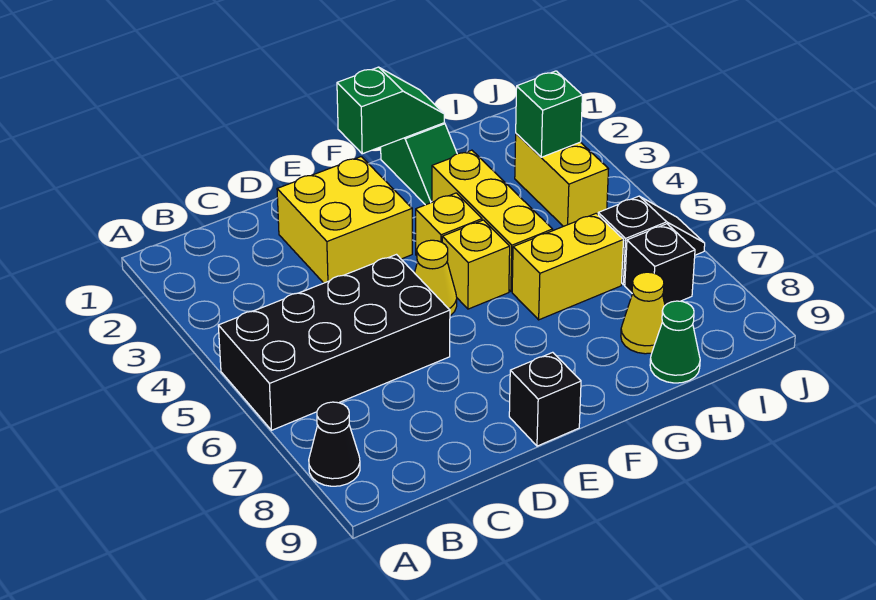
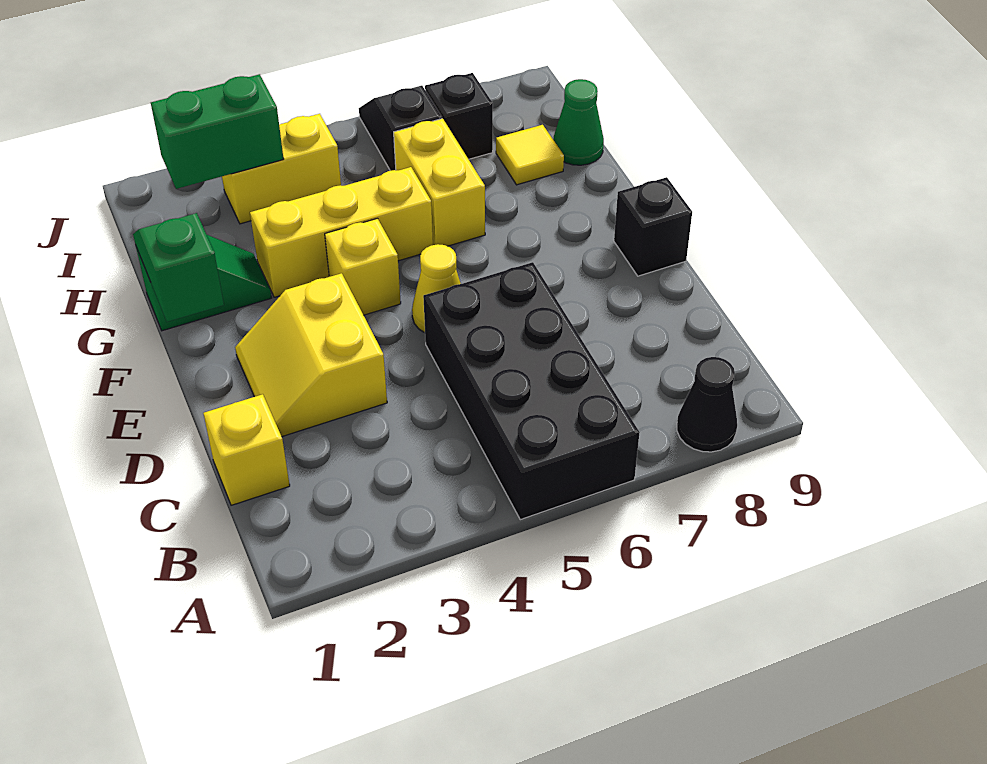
yellow brick D2:E3 level 1 -> yellow slope D2:E3 level 1 top 3
yellow brick F5 level 1 -> yellow brick C1 level 1
yellow cone H8 level 1 -> yellow tile H8 level 1
green brick I3 level 2 -> green brick I2:I3 level 2

